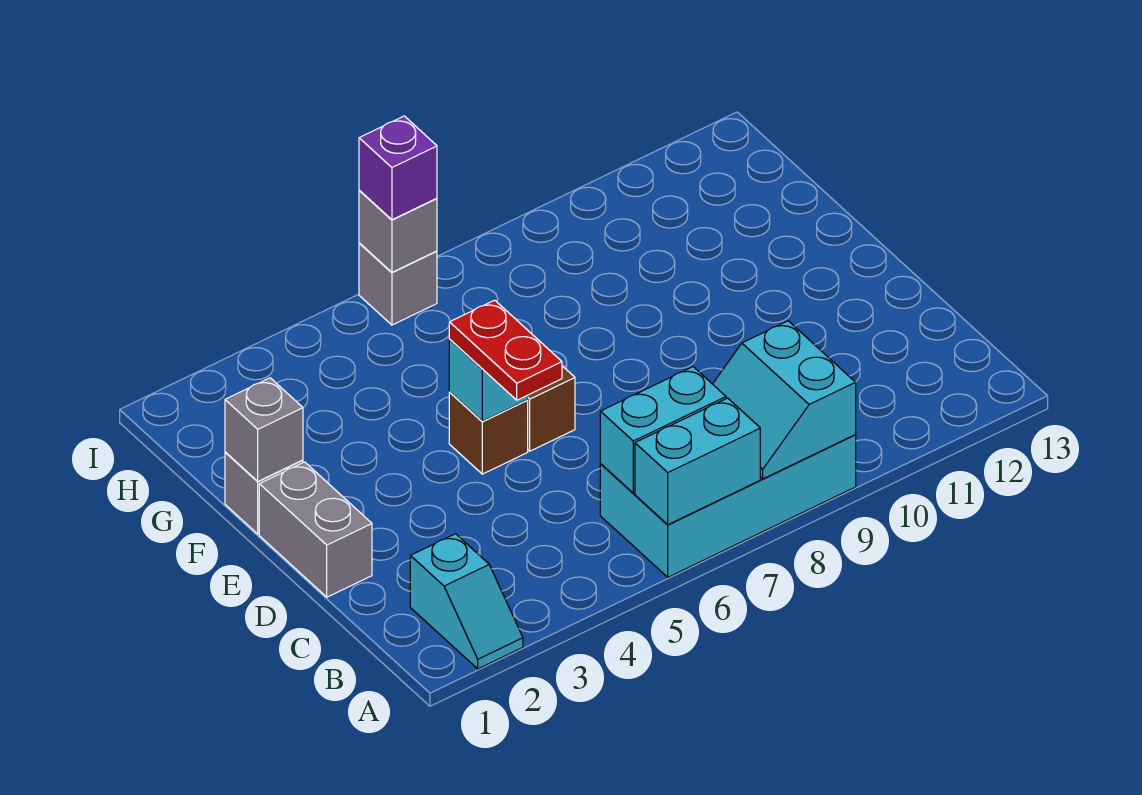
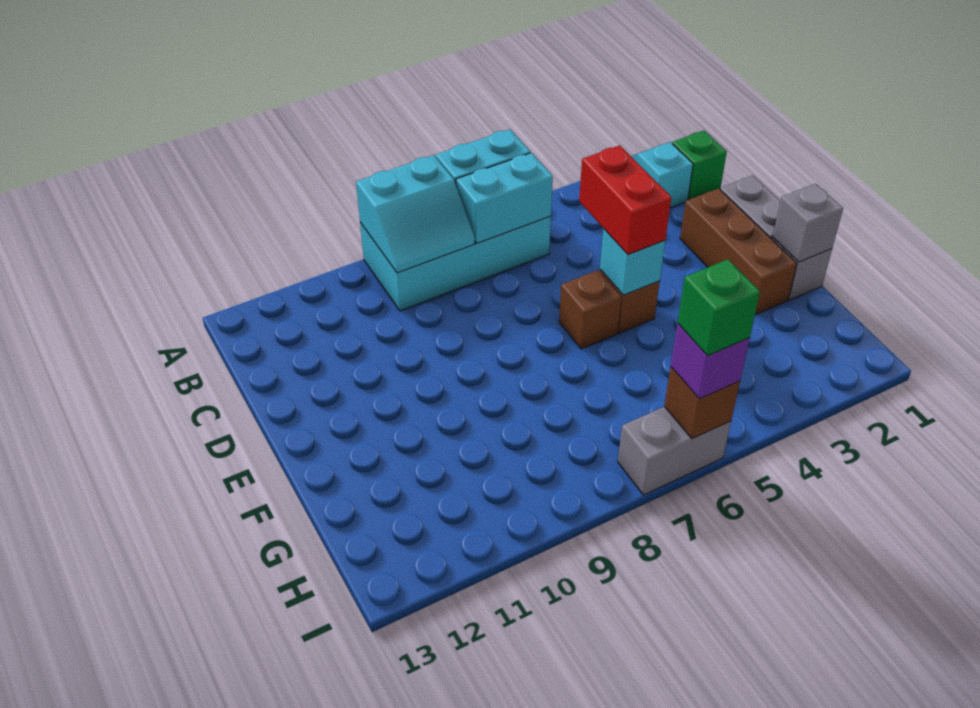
cyan slope A8:B9 level 2 top 9 -> cyan slope A8:B9 level 2 top A
none -> green brick B1 level 1
none -> brown brick D2:F2 level 1
red plate D5:E5 level 3 -> red brick D5:E5 level 3
grey brick I6 level 1 -> grey brick I6:I7 level 1
grey brick I6 level 2 -> brown brick I6 level 2
none -> green brick I6 level 4

